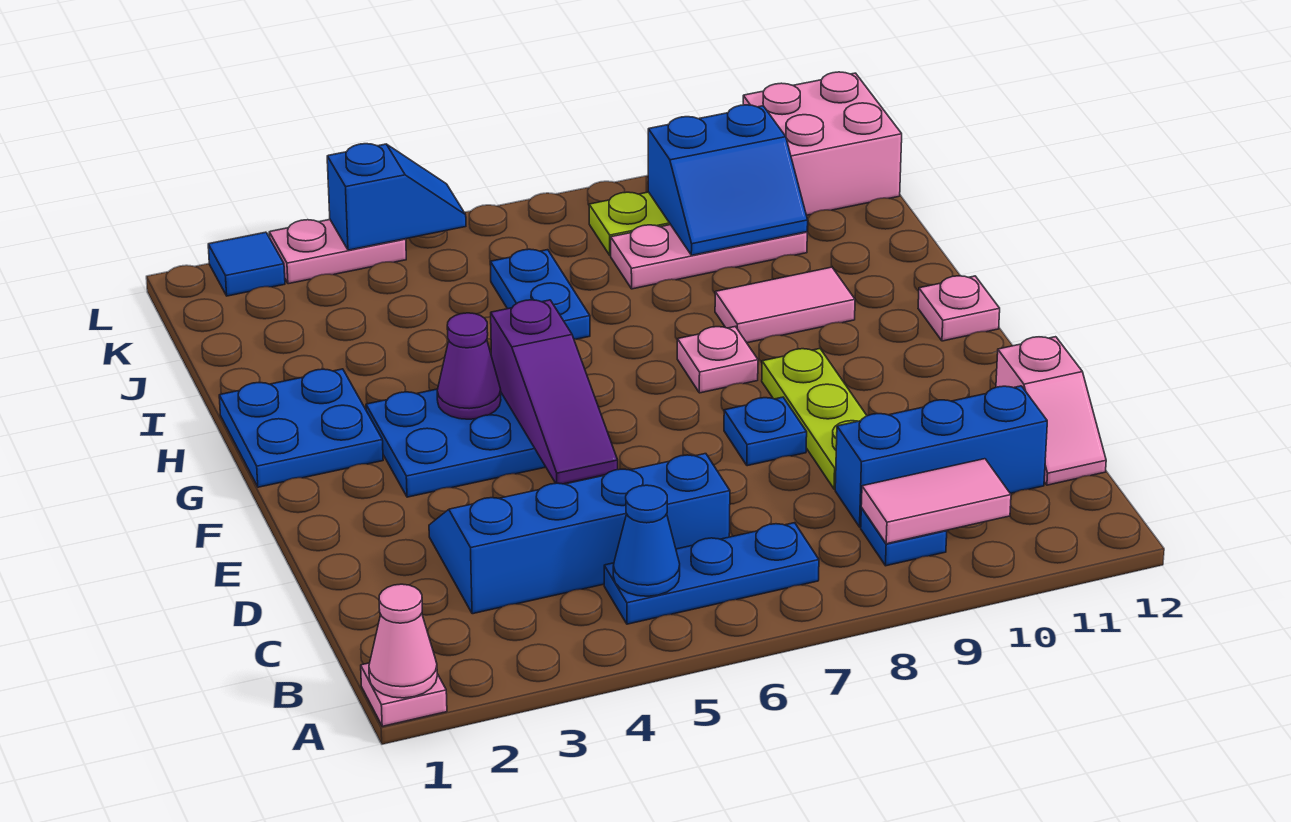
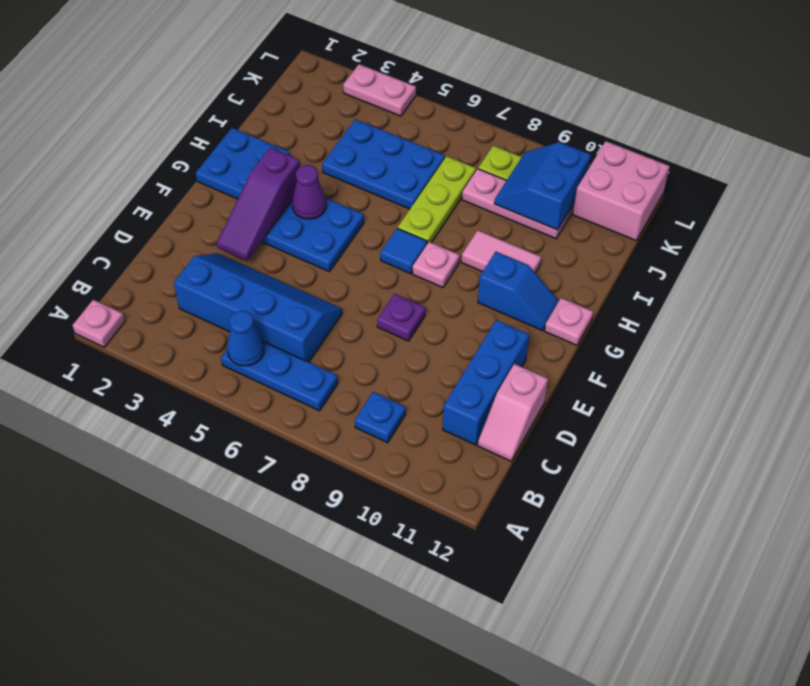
pink cone A1 level 2 -> none
pink tile B9:B10 level 2 -> none
blue brick C9:C11 level 1 -> blue brick C11:E11 level 1
lime plate D9:F9 level 1 -> lime plate H7:J7 level 1
purple slope E5:G5 level 2 top G -> purple slope E3:G3 level 2 top G
blue plate E8 level 1 -> purple plate E8 level 1
blue plate I6:J6 level 1 -> blue plate I4:J6 level 1
blue slope J9:K10 level 2 top K -> blue slope J9:K10 level 2 top 10
blue tile L2 level 1 -> blue tile G7 level 1
blue slope L4:L5 level 2 top 4 -> blue slope G10:G11 level 1 top 10

